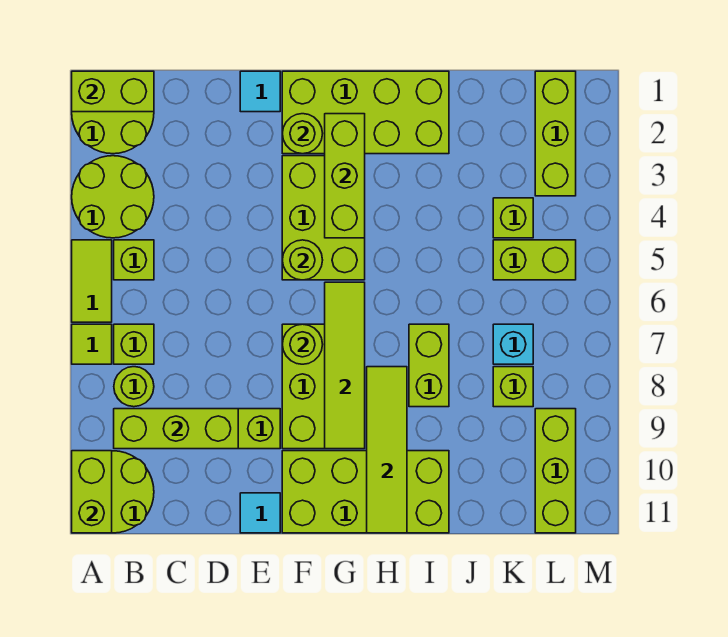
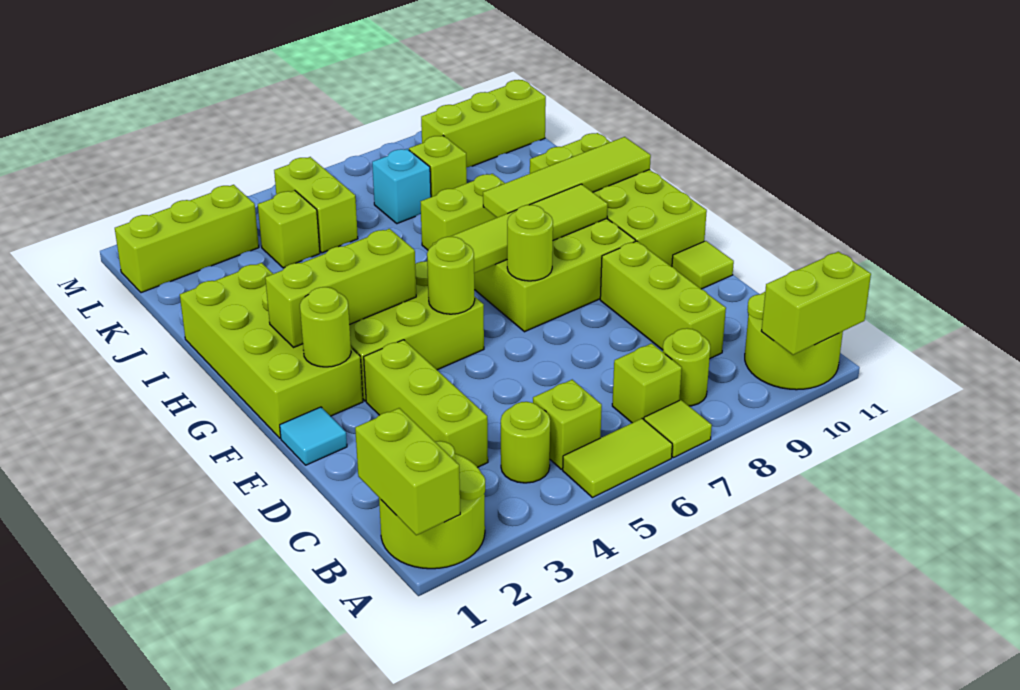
lime round brick A3:B4 level 1 -> lime round brick B4 level 1
lime brick B9:D9 level 2 -> lime brick C3:E3 level 1
cyan tile E11 level 1 -> lime tile E11 level 1

